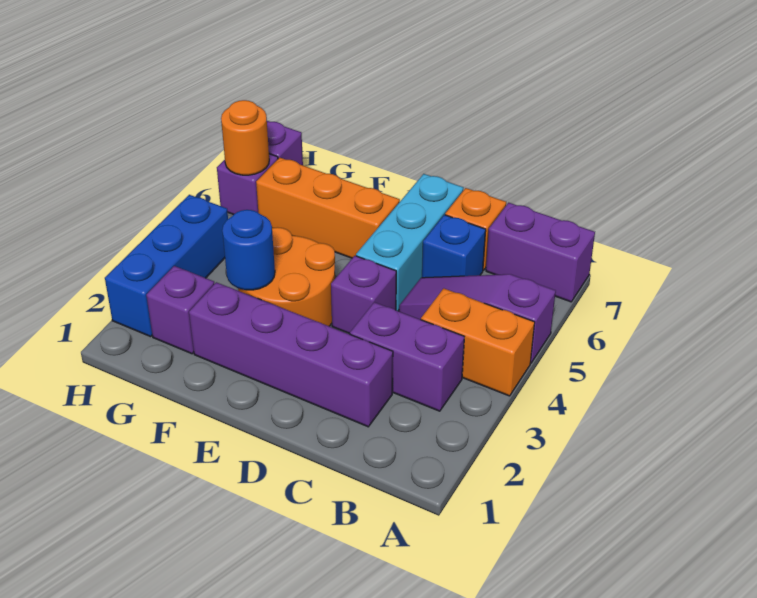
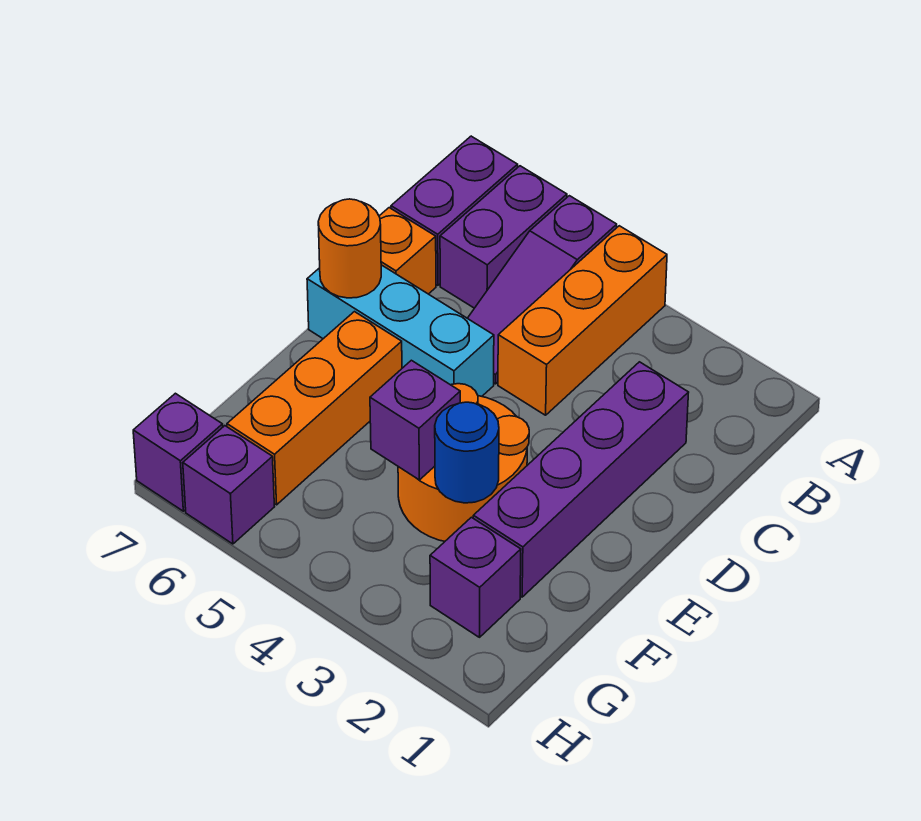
orange brick A4:B4 level 1 -> orange brick A4:C4 level 1
purple brick B3:C3 level 1 -> purple brick A6:B6 level 1
blue brick C6 level 1 -> none
purple brick D4 level 1 -> purple brick F4 level 2
blue brick H2:H4 level 1 -> none
orange round brick H6 level 2 -> orange round brick D7 level 2

